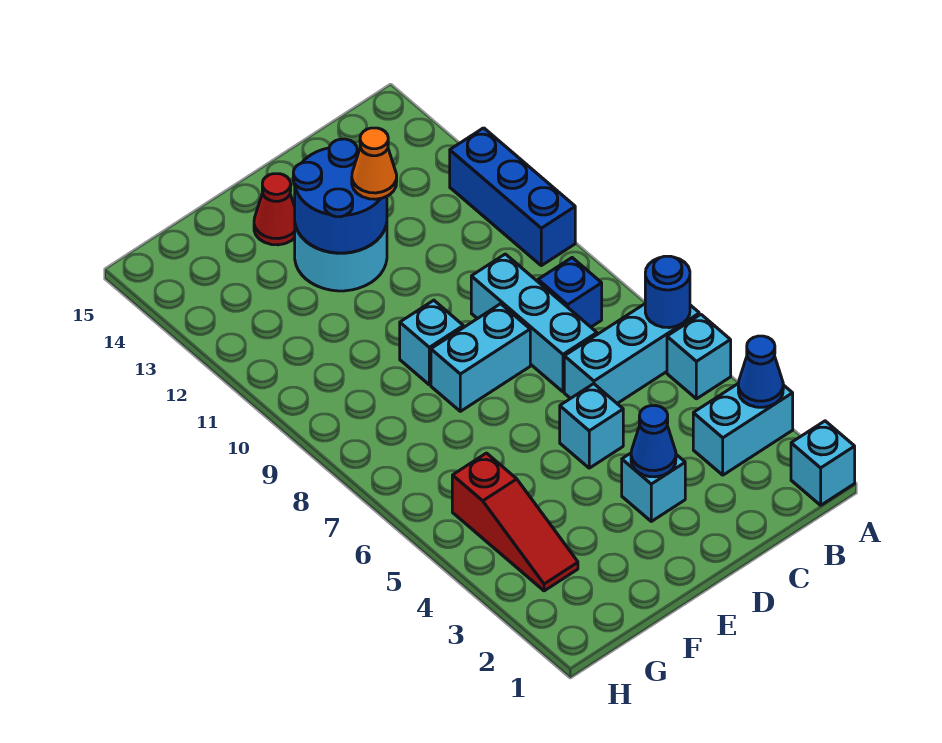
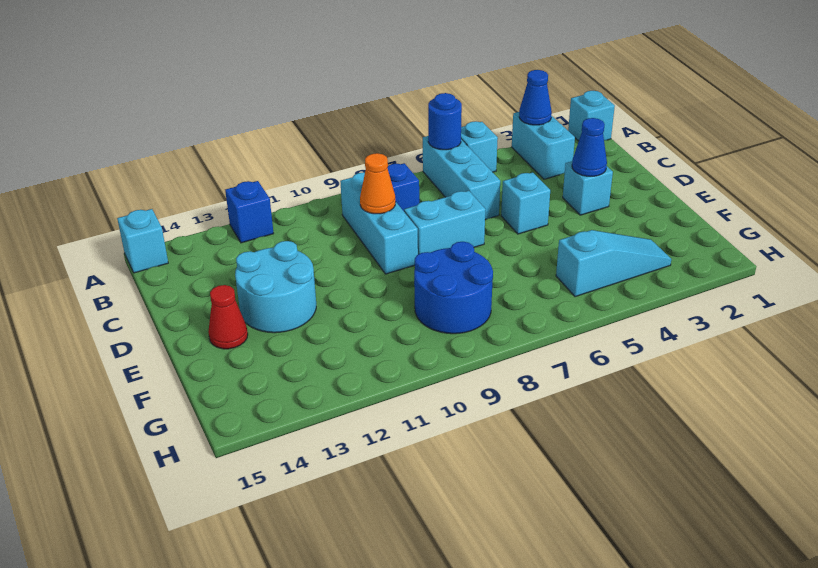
blue brick A10:A12 level 1 -> blue brick A12 level 1
cyan brick C7:C9 level 1 -> cyan brick B9:D9 level 1
cyan brick D8:E8 level 1 -> cyan brick D7:D8 level 1
blue round brick D12:E13 level 2 -> blue round brick F8:G9 level 1
orange cone D12 level 3 -> orange cone C9 level 2
cyan brick E9 level 1 -> cyan brick A15 level 1
red slope G3:G5 level 1 top 5 -> cyan slope G3:G5 level 1 top 5

